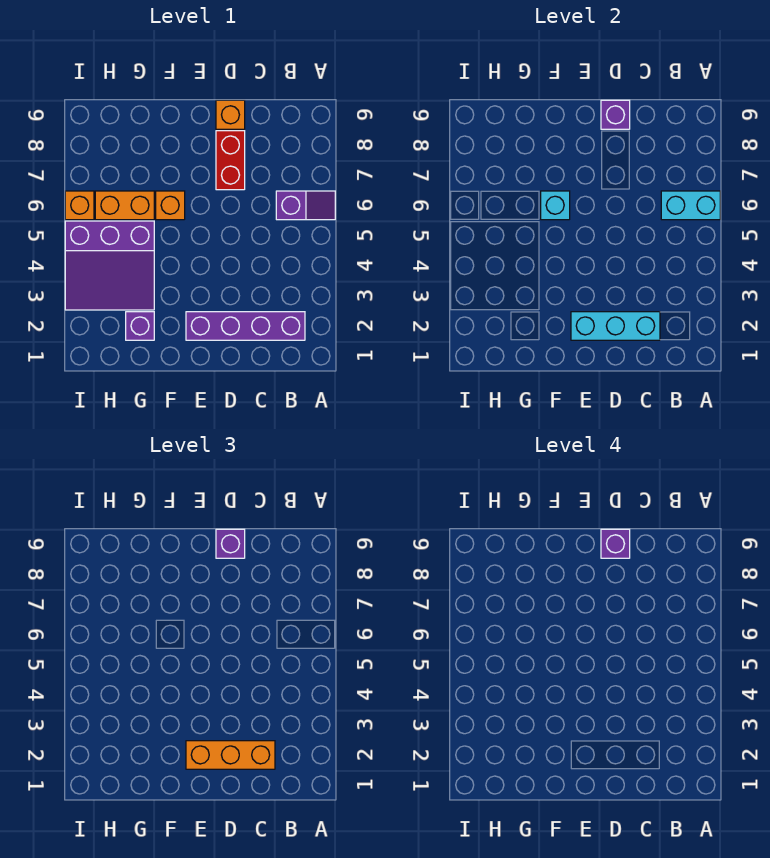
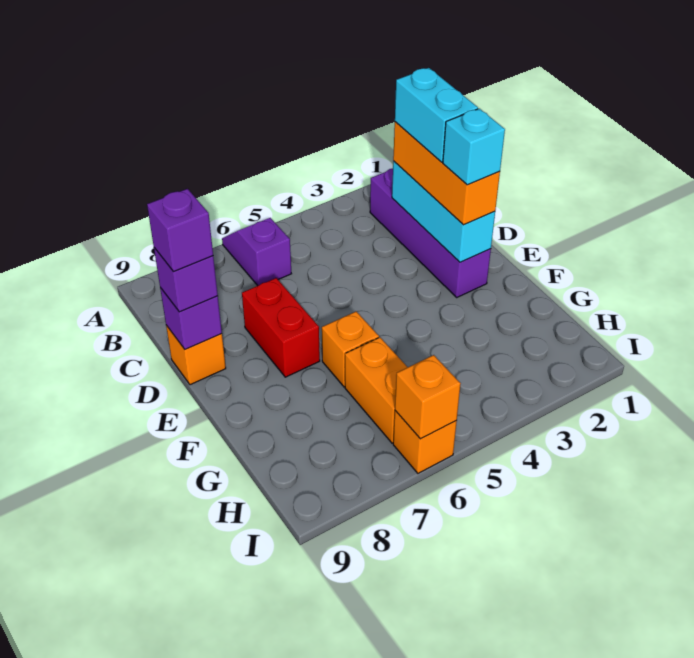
cyan brick A6:B6 level 2 -> cyan brick C2:D2 level 4
red brick D7:D8 level 1 -> red brick D7:E7 level 1
cyan brick F6 level 2 -> cyan brick E2 level 4
purple brick G2 level 1 -> none
purple slope G3:I5 level 1 top 5 -> none
none -> orange brick I6 level 2

